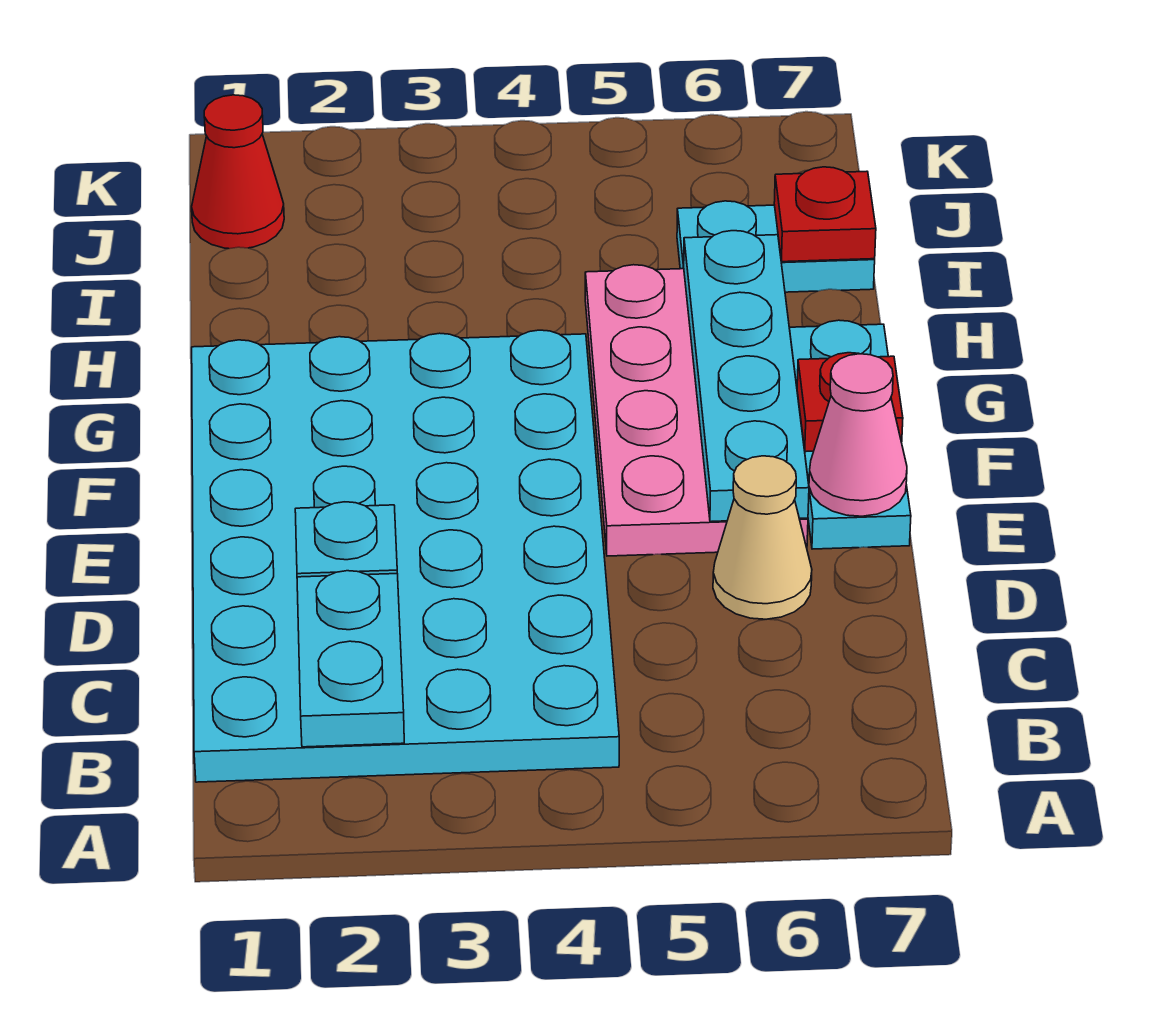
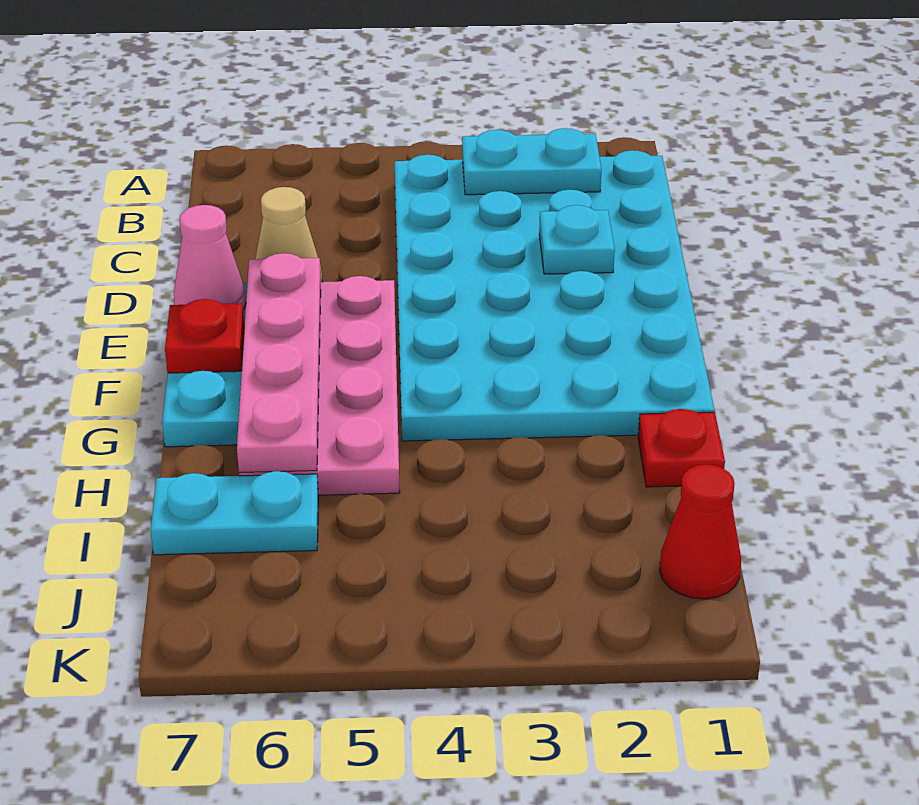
cyan plate B2:C2 level 2 -> cyan plate B2:B3 level 2
cyan plate E6:H6 level 2 -> pink plate E6:H6 level 2
red plate I7 level 2 -> red plate H1 level 1

